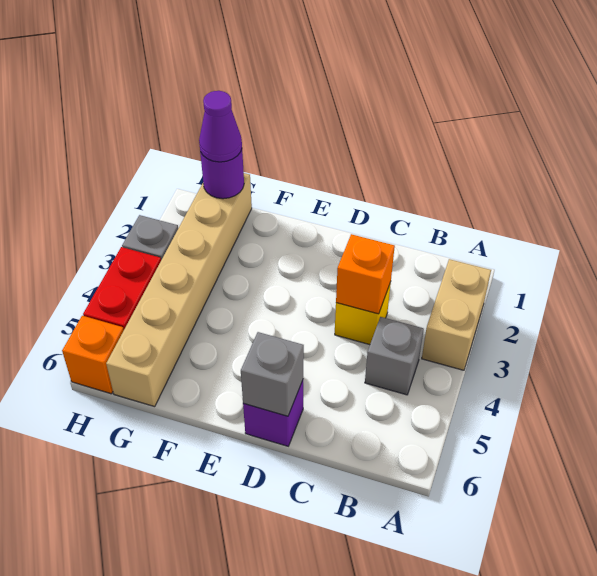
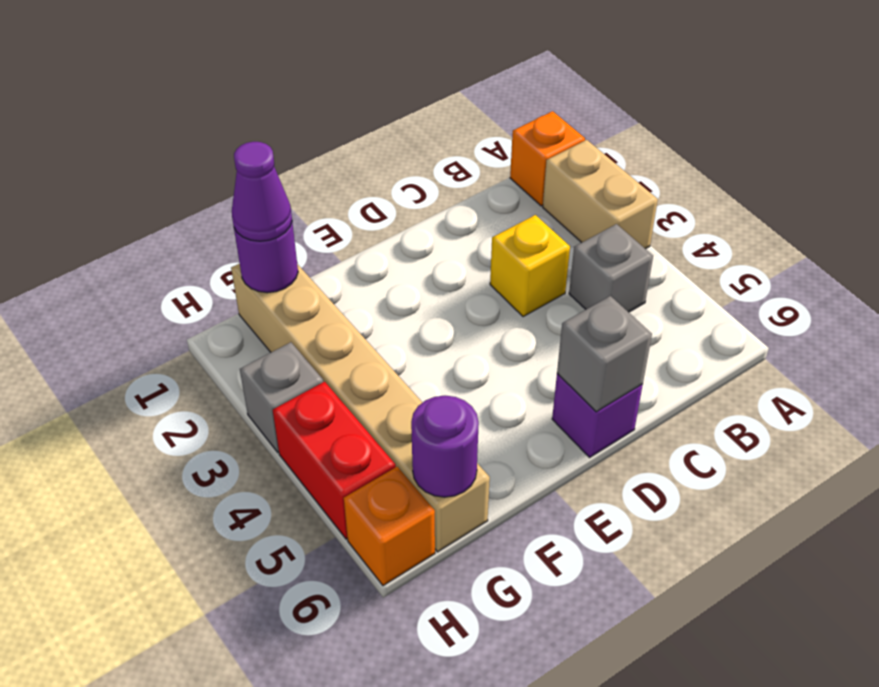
orange brick C3 level 2 -> orange brick A1 level 1
none -> purple round brick G6 level 2

